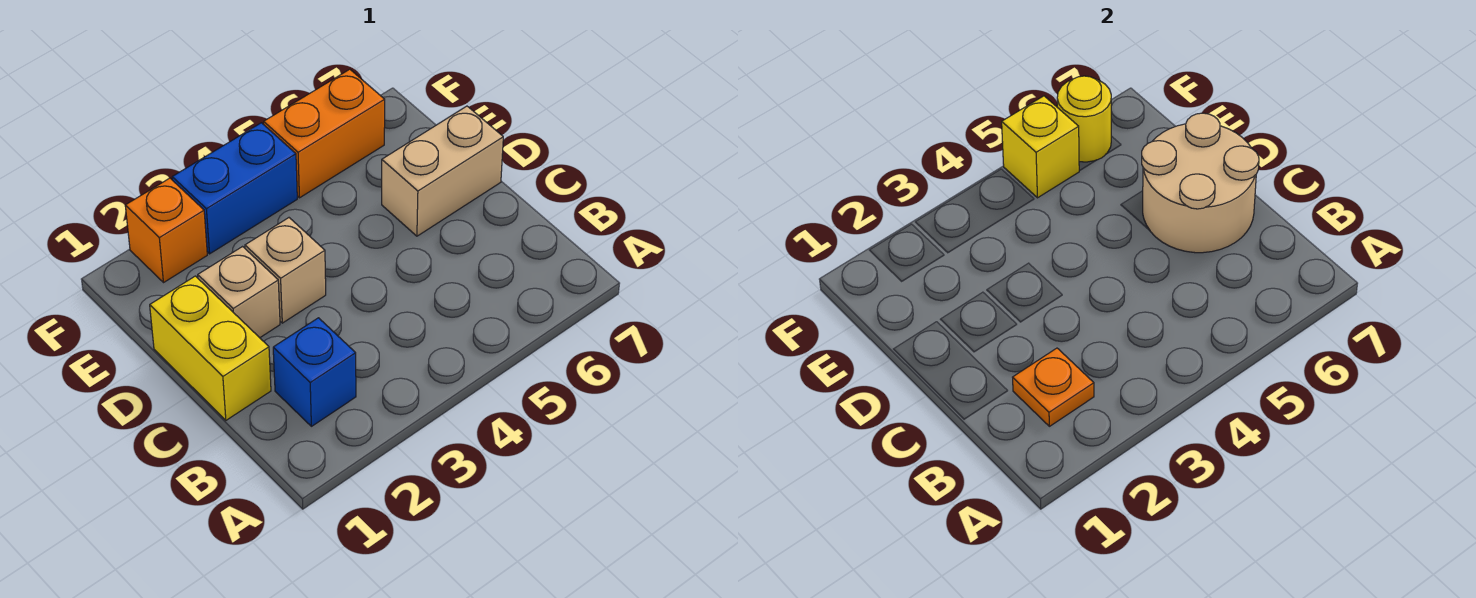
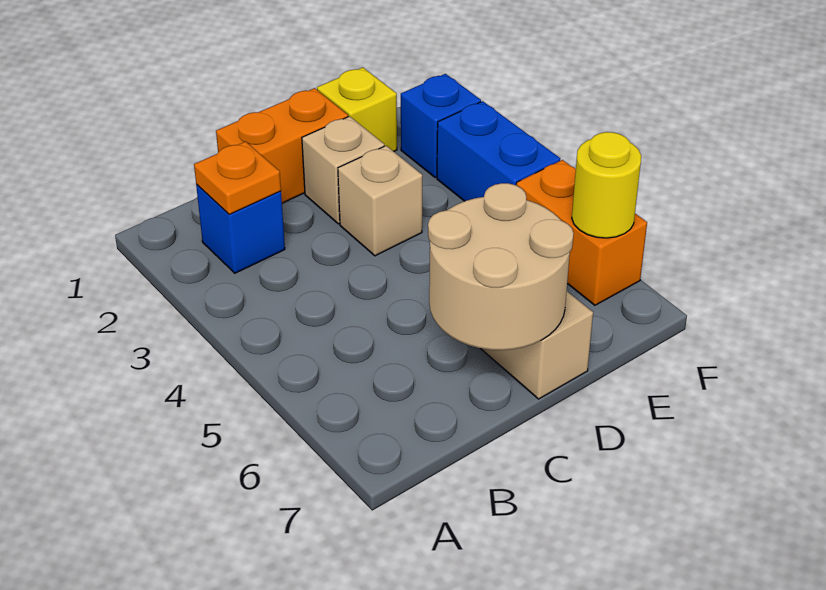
yellow brick C1:D1 level 1 -> orange brick C1:D1 level 1
orange brick F2 level 1 -> blue brick F2 level 1
yellow brick F5 level 2 -> yellow brick E1 level 1

